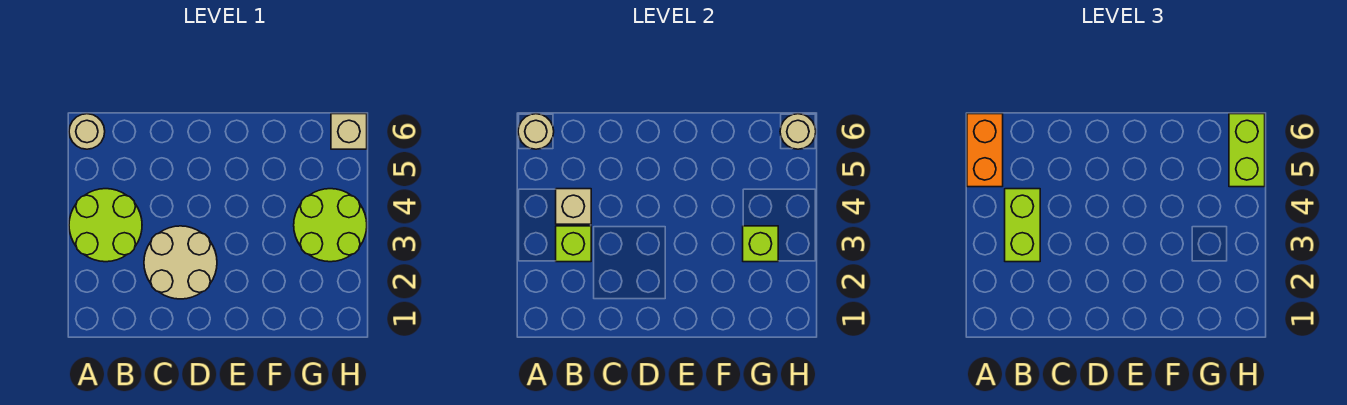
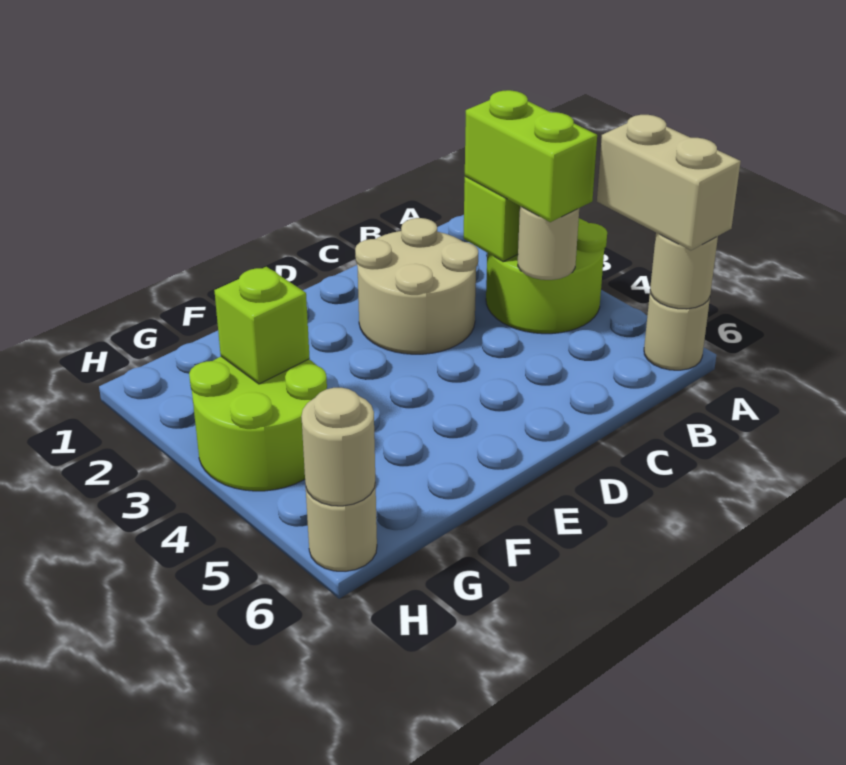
orange brick A5:A6 level 3 -> tan brick A5:A6 level 3
tan brick B4 level 2 -> tan round brick B4 level 2
lime brick H5:H6 level 3 -> none
tan brick H6 level 1 -> tan round brick H6 level 1

